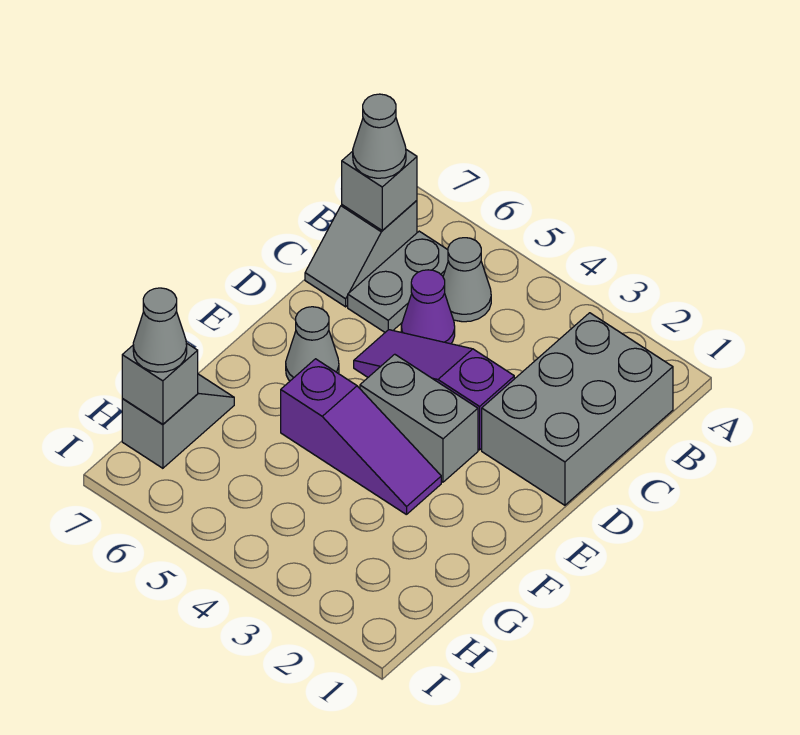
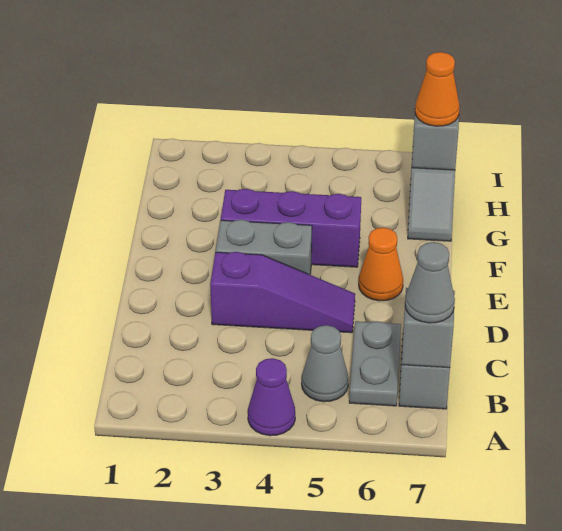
grey brick B1:D2 level 1 -> none
purple cone C5 level 1 -> purple cone A4 level 1
grey cone E6 level 1 -> orange cone E6 level 1
purple slope F3:F5 level 1 top 5 -> purple brick F3:F5 level 1
grey cone H7 level 3 -> orange cone H7 level 3

